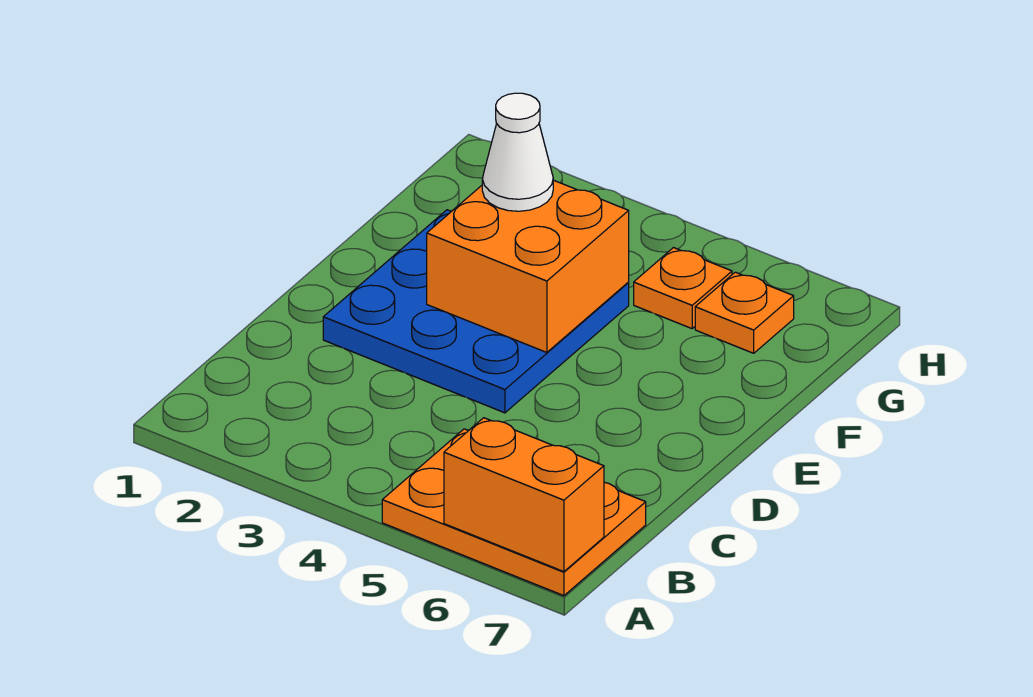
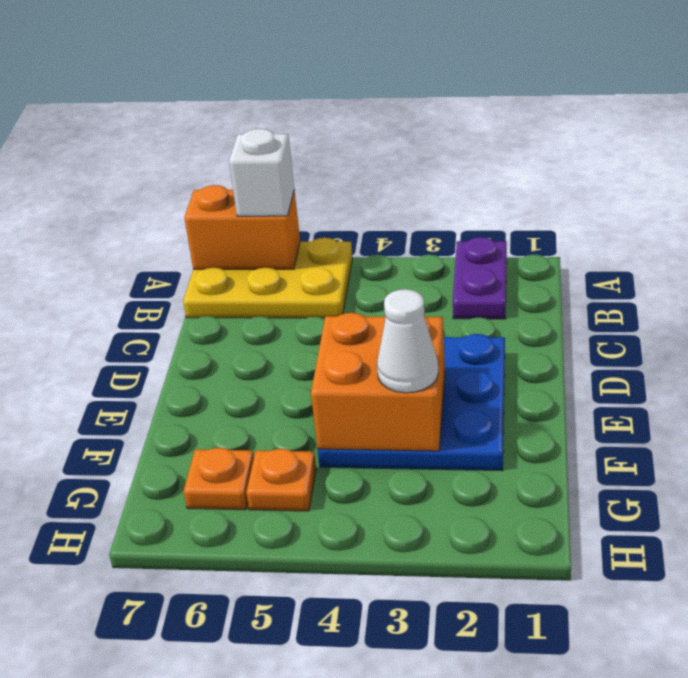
none -> purple plate A2:B2 level 1
orange plate A5:B7 level 1 -> yellow plate A5:B7 level 1
none -> white brick A6 level 3

